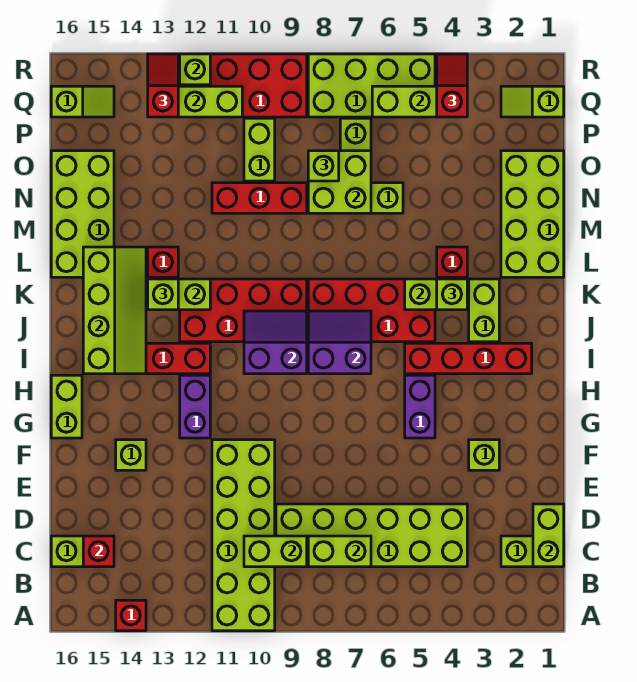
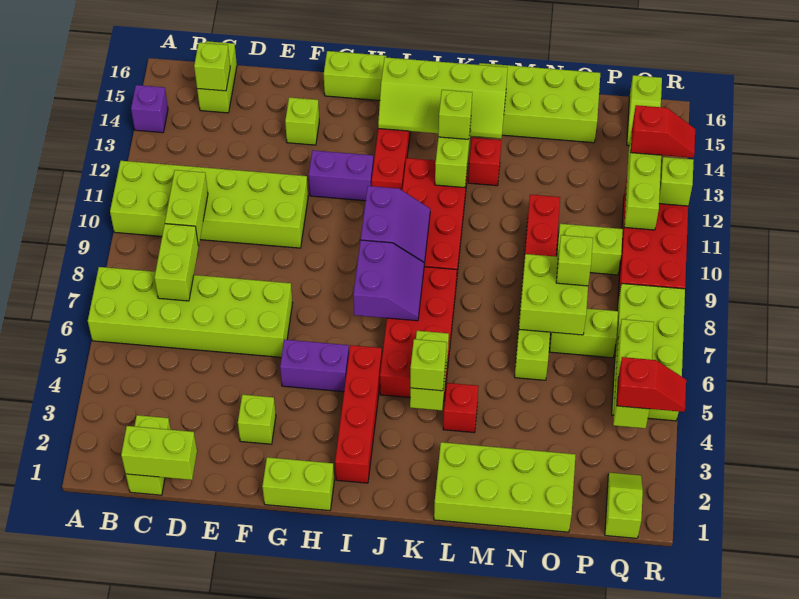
red brick A14 level 1 -> purple brick A14 level 1
lime brick C4:D9 level 1 -> lime brick A6:F7 level 1
red brick C15 level 2 -> lime brick C15 level 2
lime brick J3:K3 level 1 -> lime brick G1:H1 level 1

